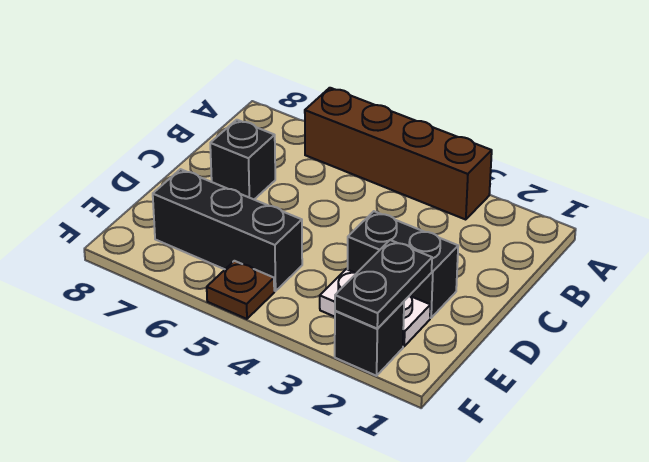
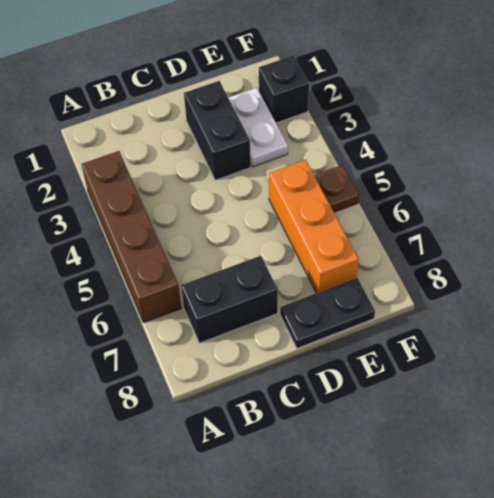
black brick C7 level 1 -> black brick B7:C7 level 1
black plate E2:F2 level 2 -> black plate D8:E8 level 1
black brick E5:E7 level 1 -> orange brick E5:E7 level 1

